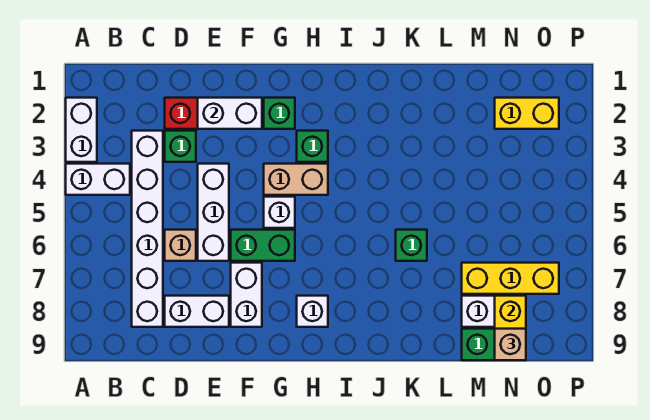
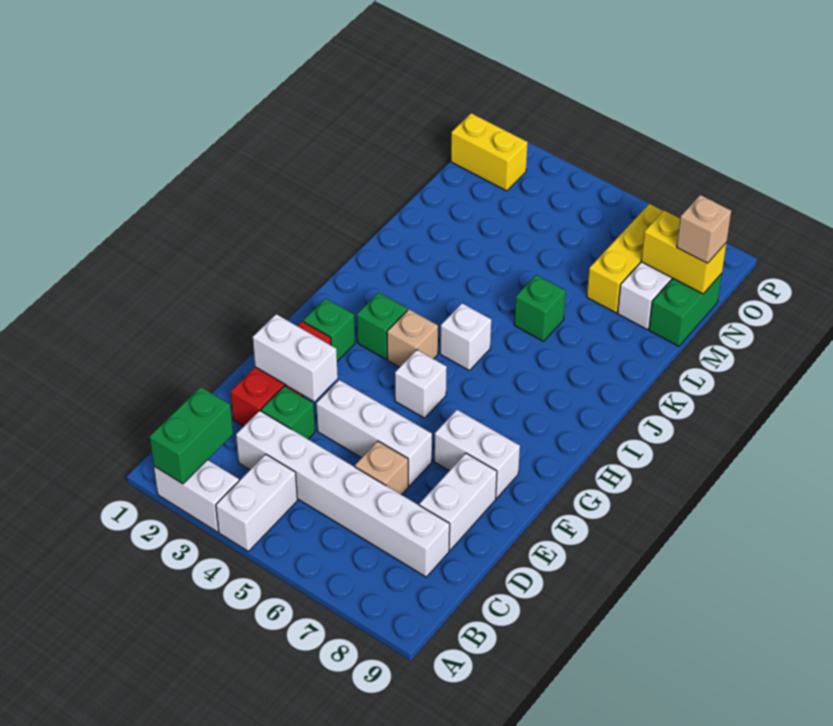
white brick E2:F2 level 2 -> white brick E2:E3 level 2
green brick F6:G6 level 1 -> green brick A2:B2 level 2
tan brick G4:H4 level 1 -> tan brick H4 level 1
white brick H8 level 1 -> white brick I5 level 1
yellow brick N2:O2 level 1 -> yellow brick O1:O2 level 1

